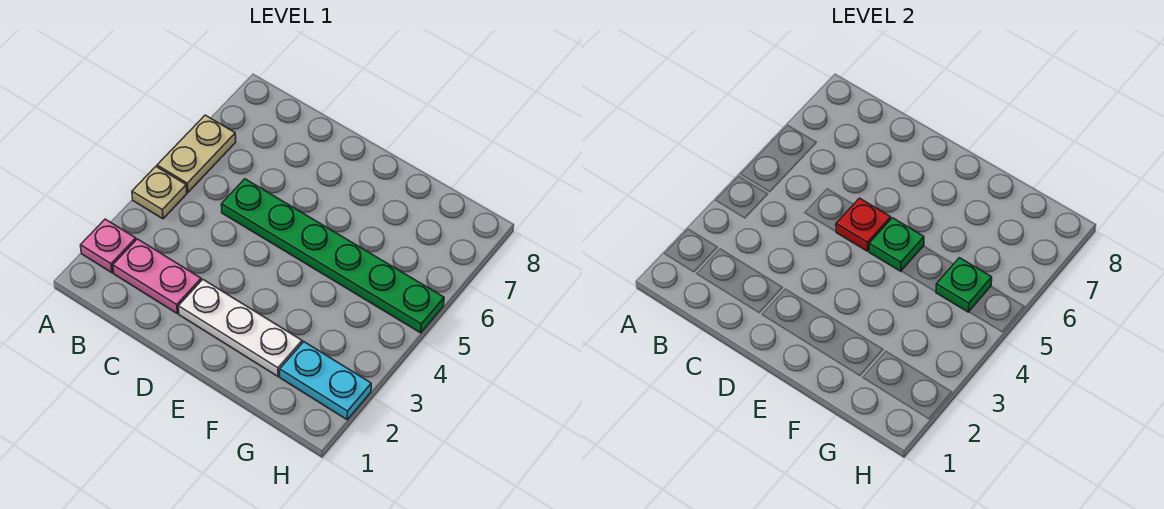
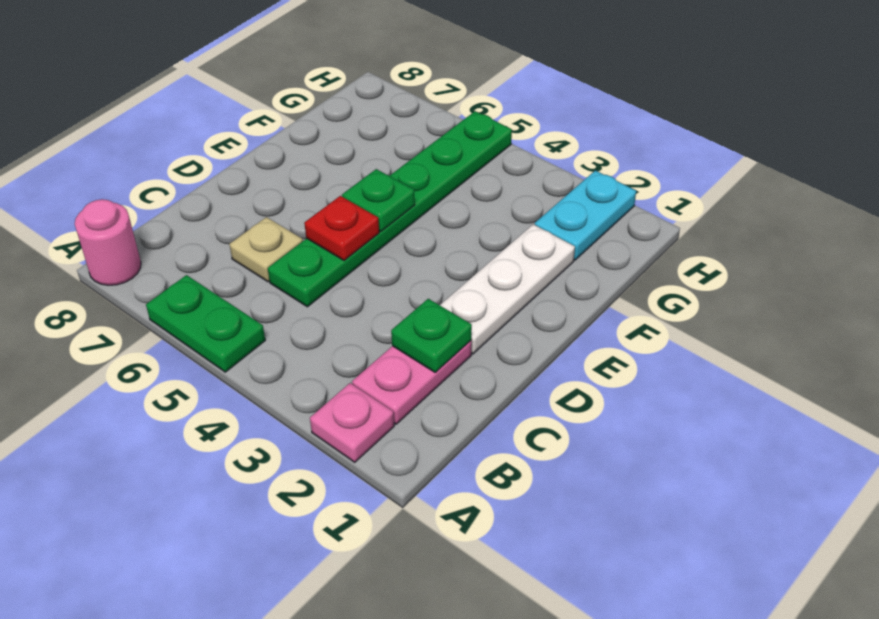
tan plate A4 level 1 -> tan plate C6 level 1
tan plate A5:A6 level 1 -> green plate A5:A6 level 1
none -> pink round brick A8 level 1
green plate G5 level 2 -> green plate C2 level 2

